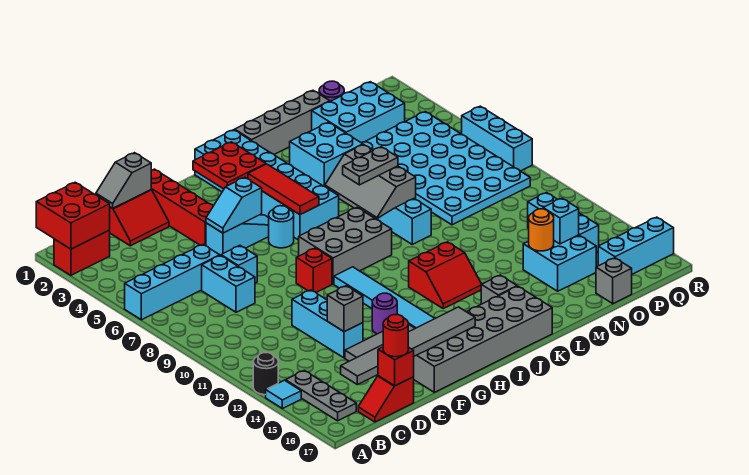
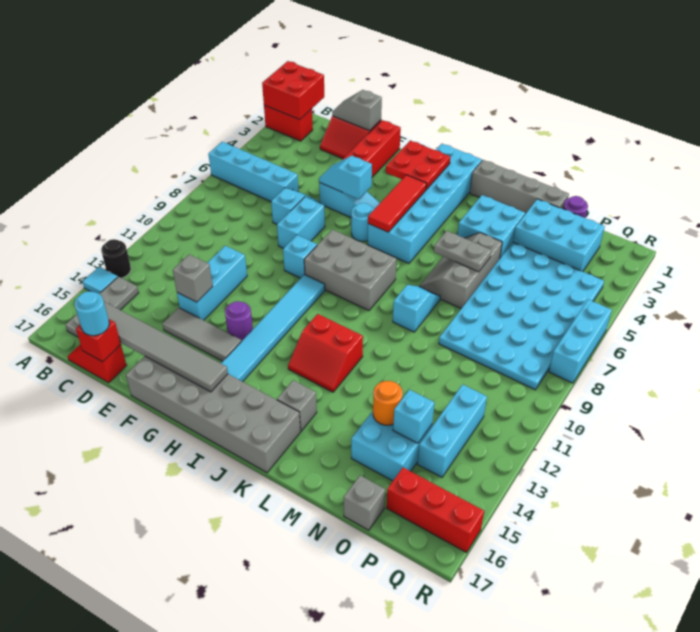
cyan brick D7:D8 level 1 -> cyan brick F7:F8 level 1
red round brick D17 level 3 -> cyan round brick D17 level 3
red brick G9 level 1 -> cyan brick G9 level 1
cyan brick P16:R16 level 1 -> red brick P16:R16 level 1

